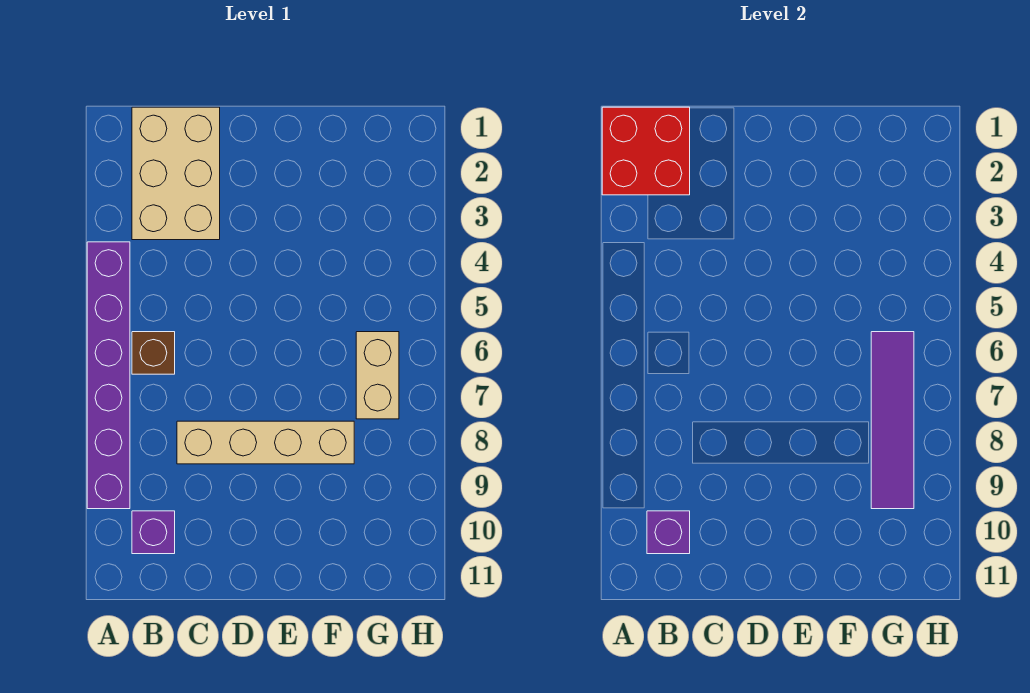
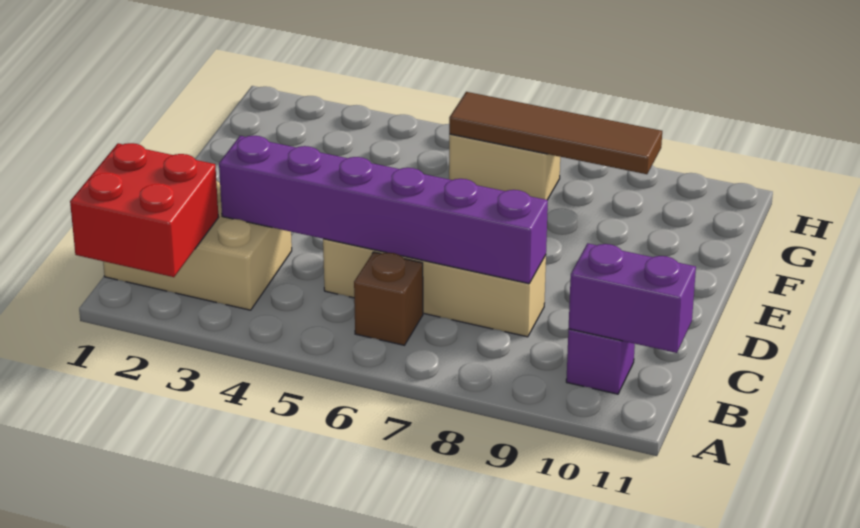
purple brick A4:A9 level 1 -> purple brick C3:C8 level 2
purple brick B10 level 2 -> purple brick B10:B11 level 2
tan brick C8:F8 level 1 -> tan brick C5:C8 level 1
purple tile G6:G9 level 2 -> brown tile G6:G9 level 2

